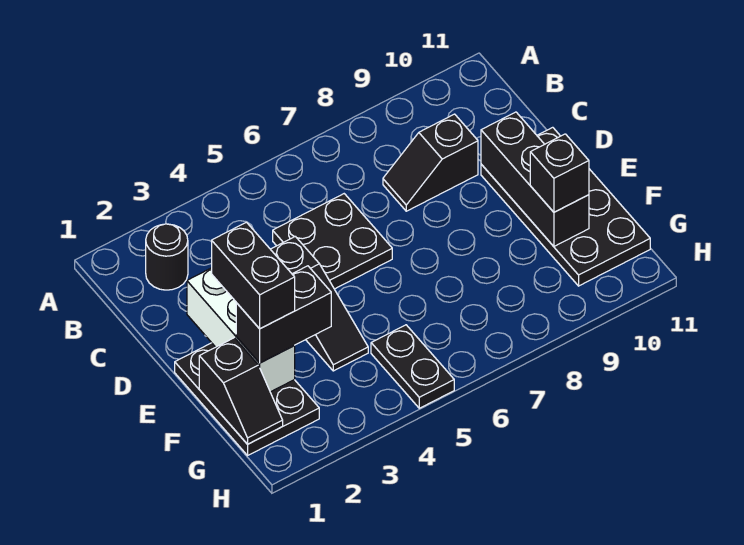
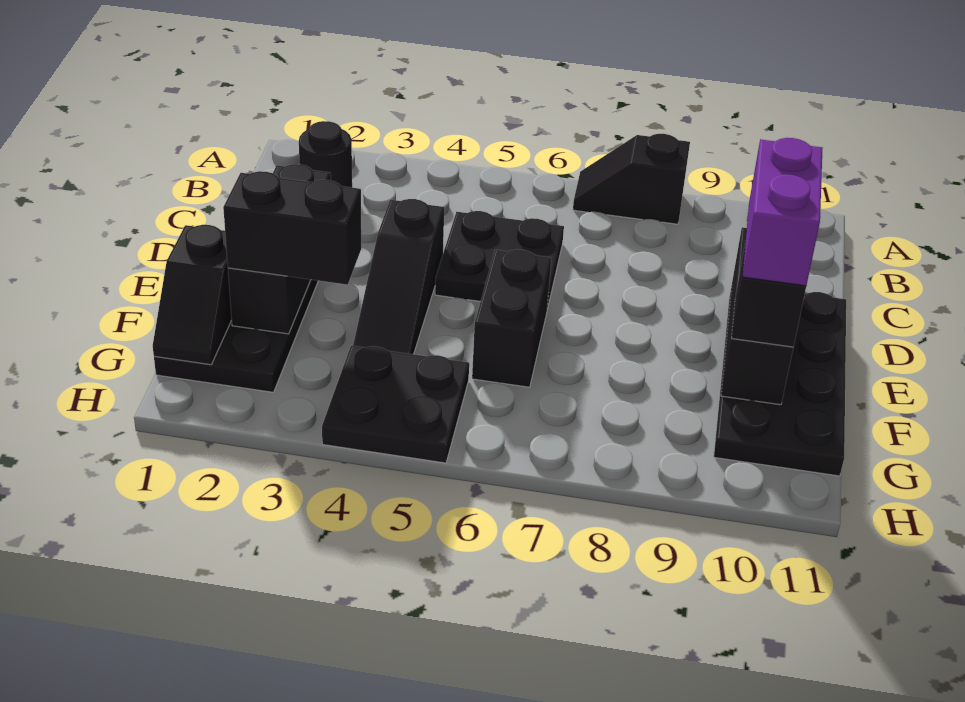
black slope C8:C9 level 1 top 9 -> black slope A7:A8 level 1 top 8
white brick D2:F2 level 2 -> black brick D2:F2 level 2
black brick E2:F2 level 4 -> black brick E6:F6 level 1
none -> purple brick E10:F10 level 4
black plate G5:H5 level 1 -> black plate G4:H5 level 1

